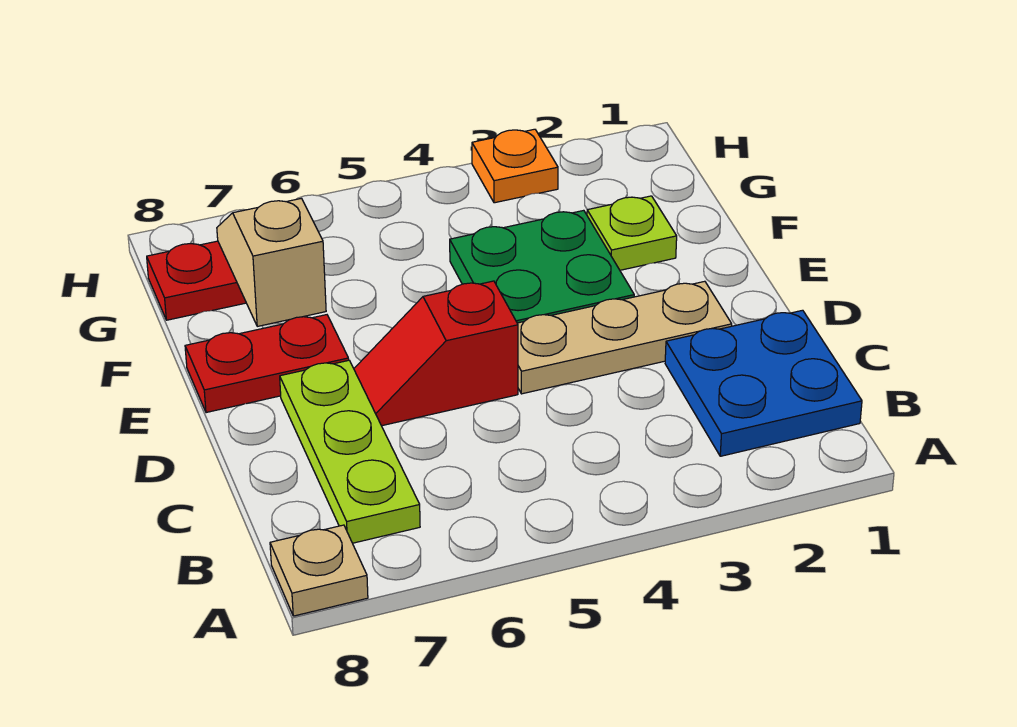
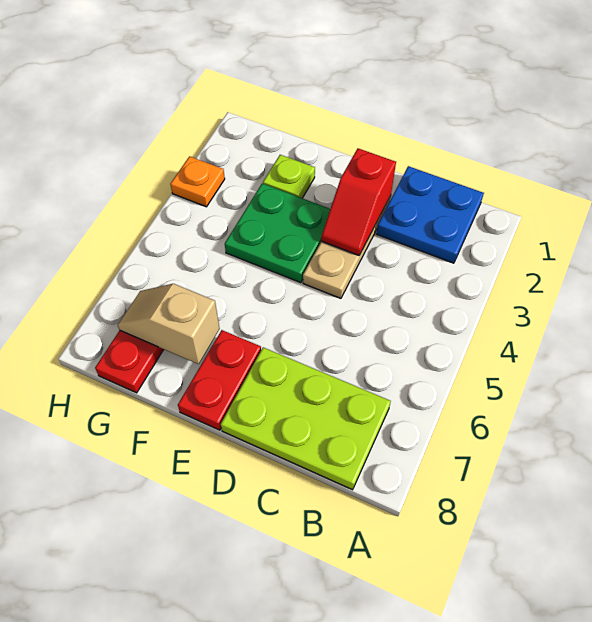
tan plate A8 level 1 -> none
lime plate B7:D7 level 1 -> lime plate B7:D8 level 1
red slope D5:D6 level 1 top 5 -> red slope D2:D3 level 2 top 2

